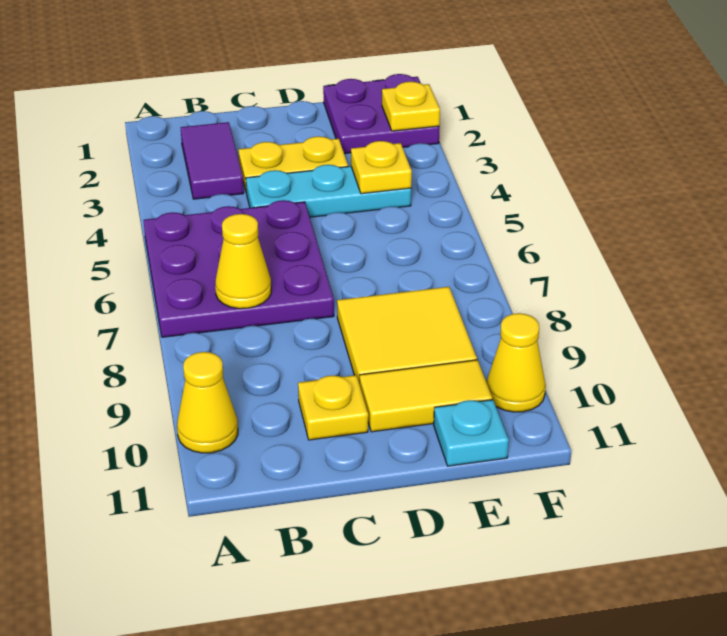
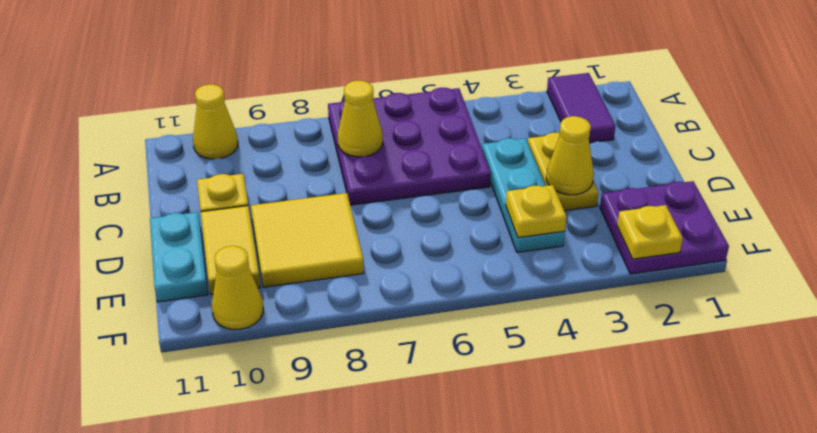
purple tile B2:B3 level 1 -> purple tile A2:B2 level 1
none -> yellow cone D3 level 2
cyan plate E11 level 1 -> cyan plate D11:E11 level 1

